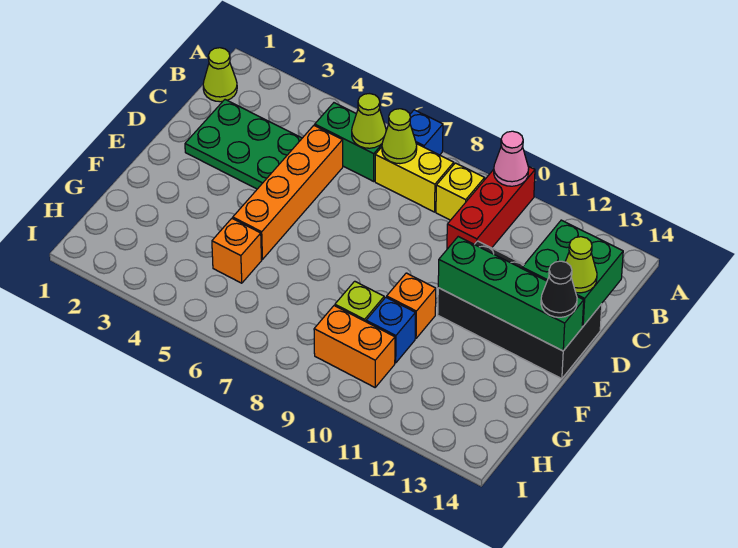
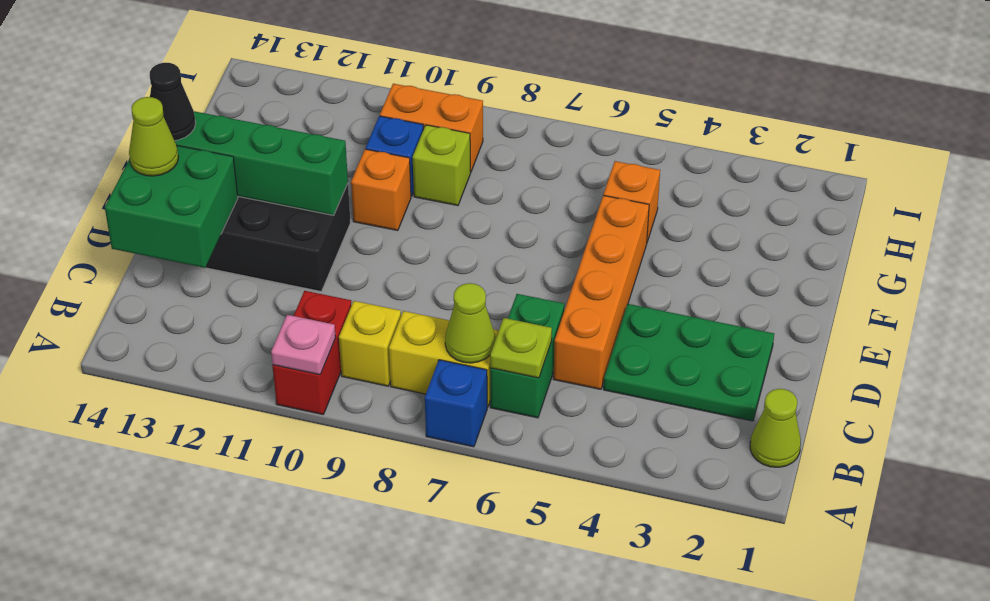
red brick A10:C10 level 1 -> red brick A10:B10 level 1
pink cone A10 level 2 -> pink plate A10 level 2
green brick B5:B6 level 1 -> green brick B6:C6 level 1
lime cone B6 level 2 -> lime plate B6 level 2

